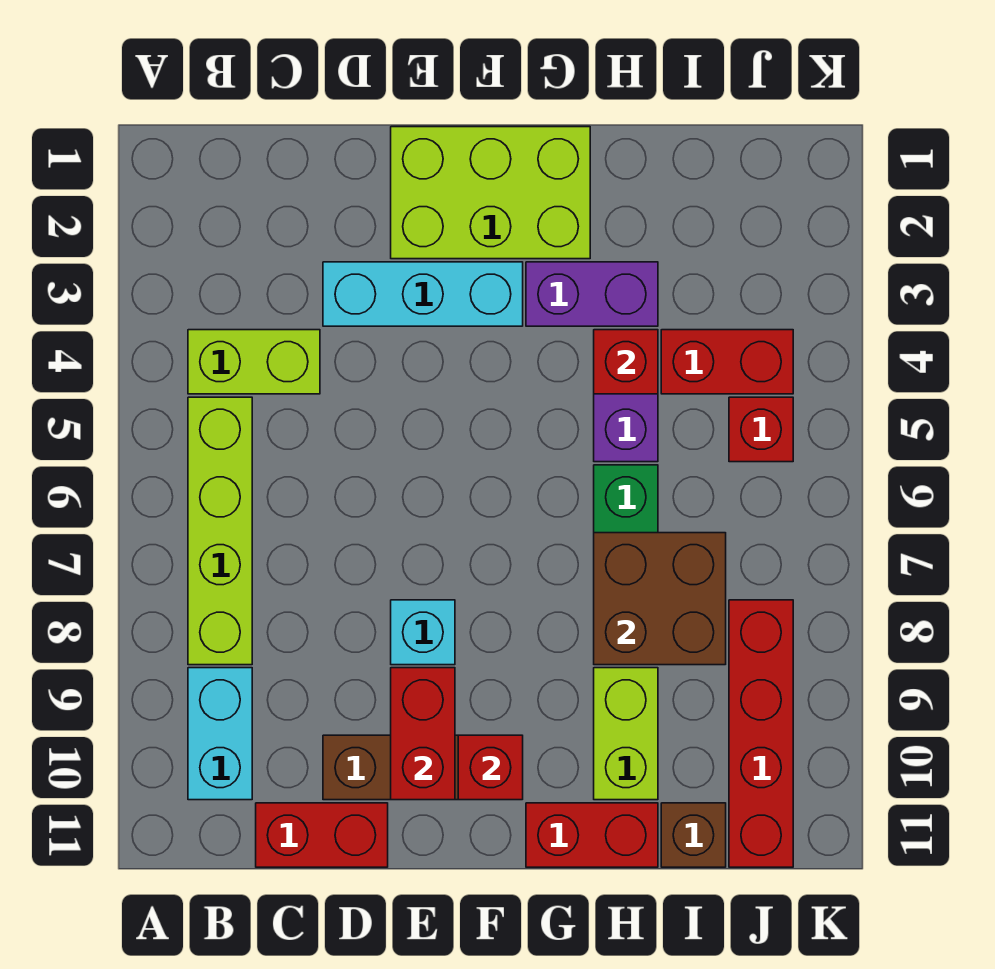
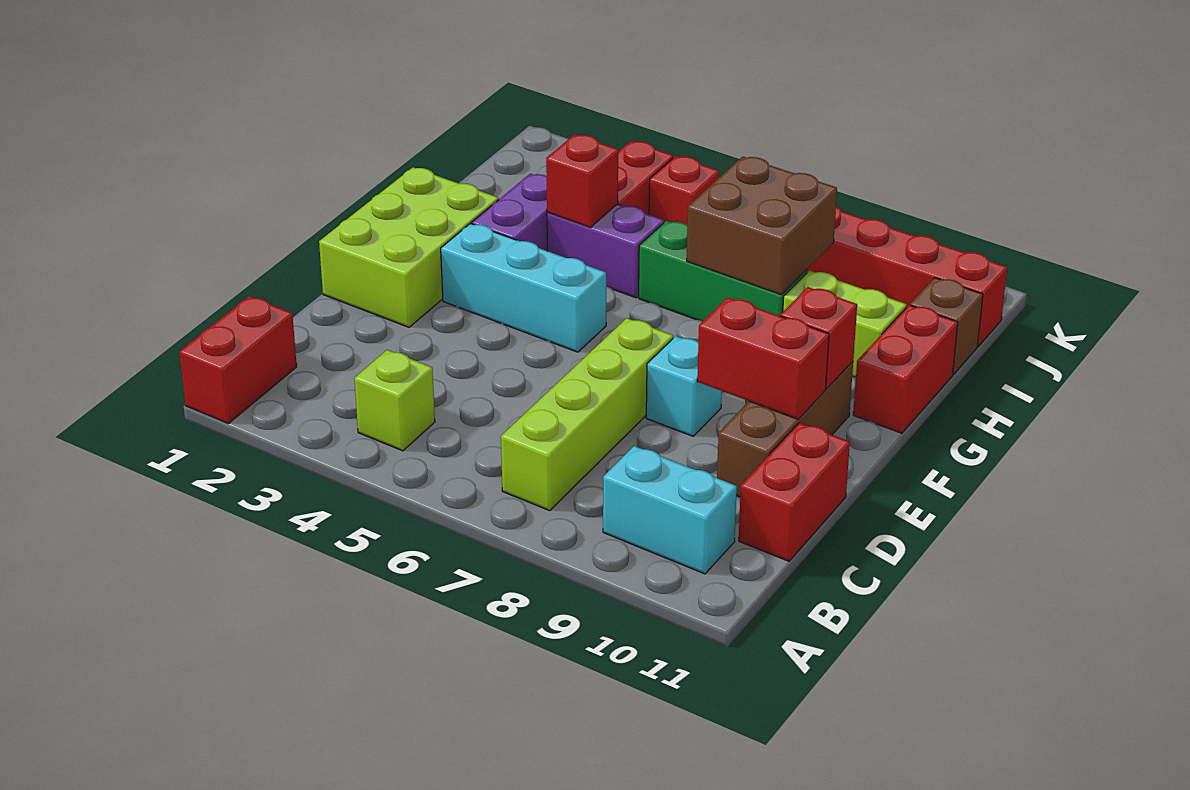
none -> red brick A1:B1 level 1
lime brick B4:C4 level 1 -> lime brick B4 level 1
lime brick B5:B8 level 1 -> lime brick B7:E7 level 1
cyan brick D3:F3 level 1 -> cyan brick F3:F5 level 1

